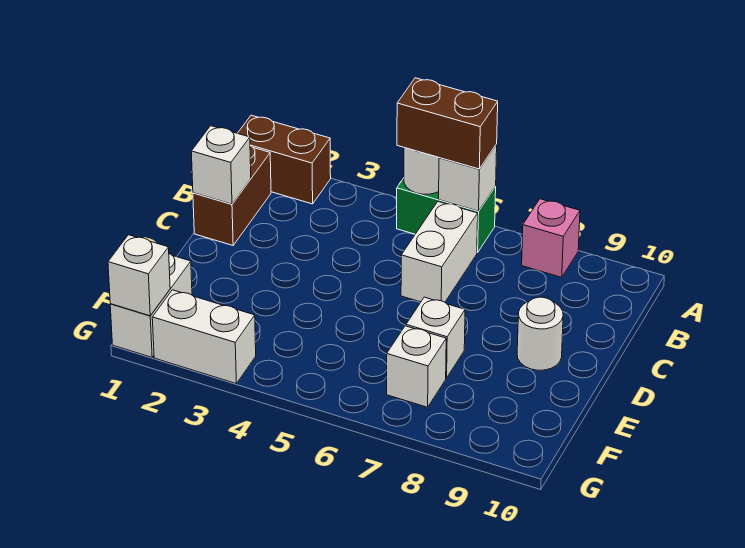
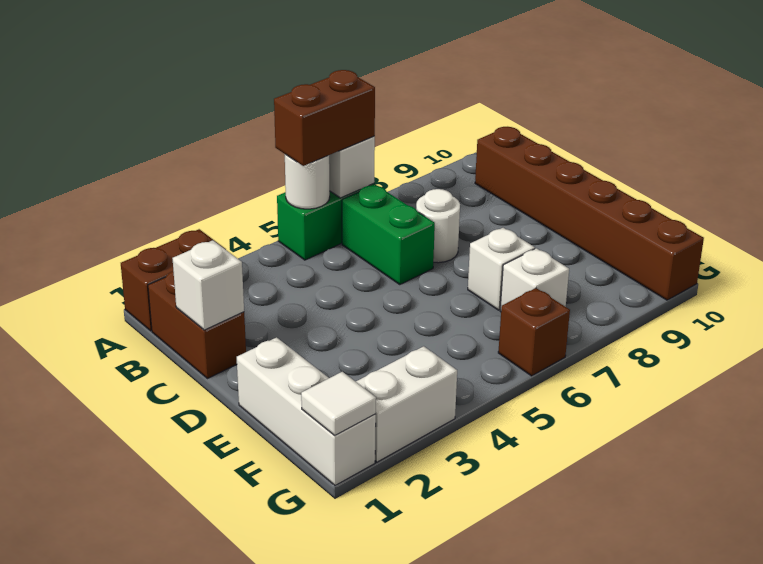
pink brick A8 level 1 -> none
white brick B6:C6 level 1 -> green brick B6:C6 level 1
none -> brown brick B10:G10 level 1
white round brick D9 level 1 -> white round brick C7 level 1
white brick F1:G1 level 1 -> white brick E1:G1 level 1
white brick G1 level 2 -> white tile G1 level 2
none -> brown brick G6 level 1

